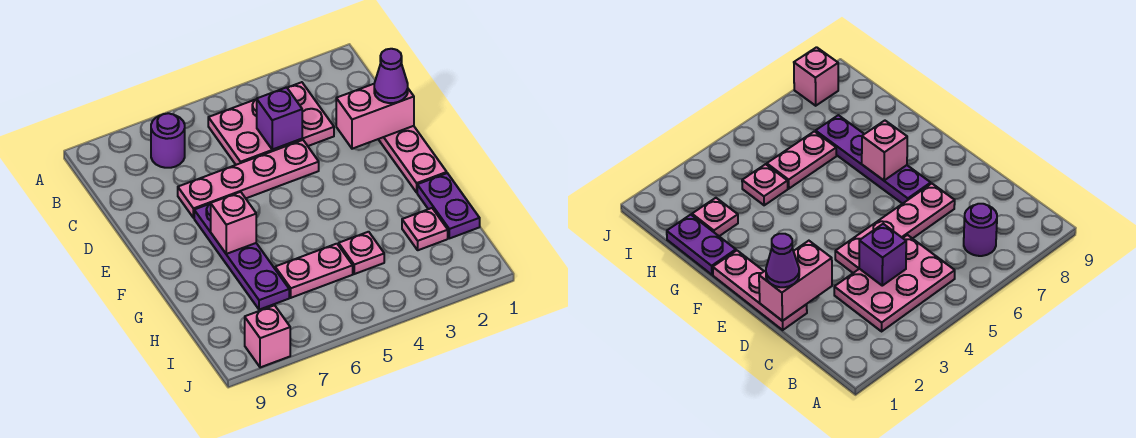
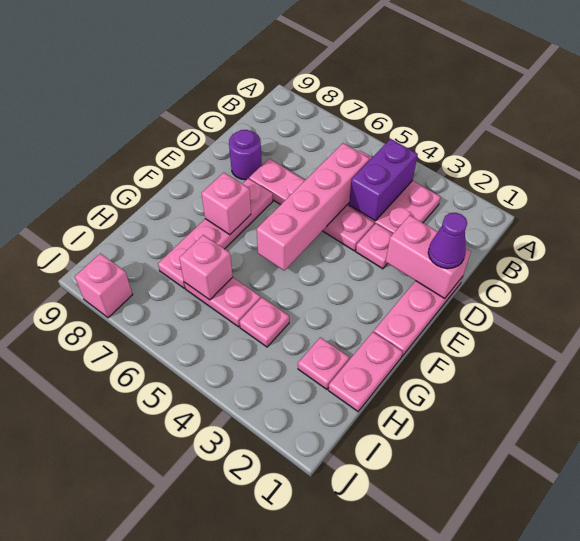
purple round brick B7 level 1 -> purple round brick D8 level 1
purple brick C4 level 2 -> purple brick B4:C4 level 2
none -> pink brick C5:F5 level 2
none -> pink plate D3 level 1
purple plate E7:H7 level 1 -> pink plate E7:H7 level 1
purple plate G1:H1 level 1 -> pink plate G1:H1 level 1
none -> pink brick H6 level 2

